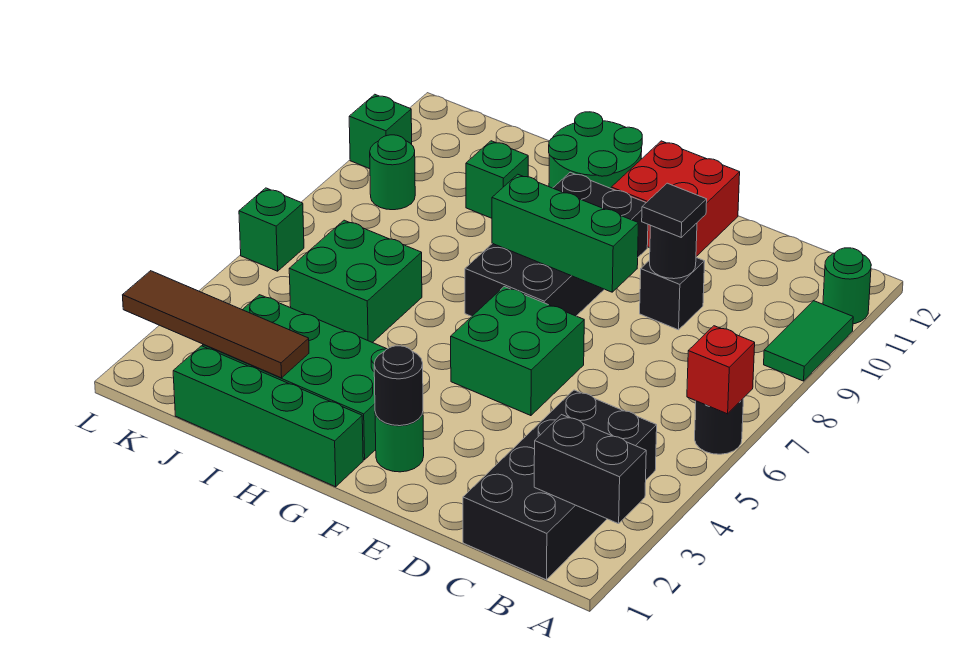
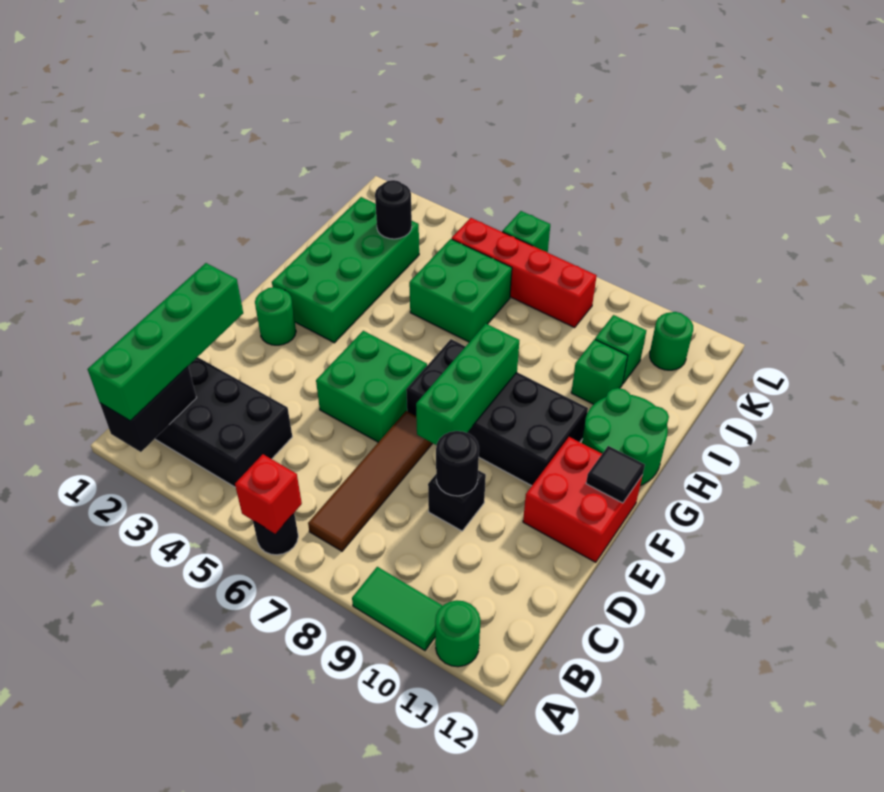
black tile D9 level 3 -> black tile F12 level 2
black round brick F2 level 2 -> black round brick J3 level 2
green brick G1:J1 level 1 -> green brick A2:D2 level 3
brown tile I2:L2 level 2 -> brown tile B7:E7 level 1
none -> red brick K5:K8 level 1
green round brick K9 level 1 -> green round brick K11 level 1
green brick L10 level 1 -> green brick J10 level 1

